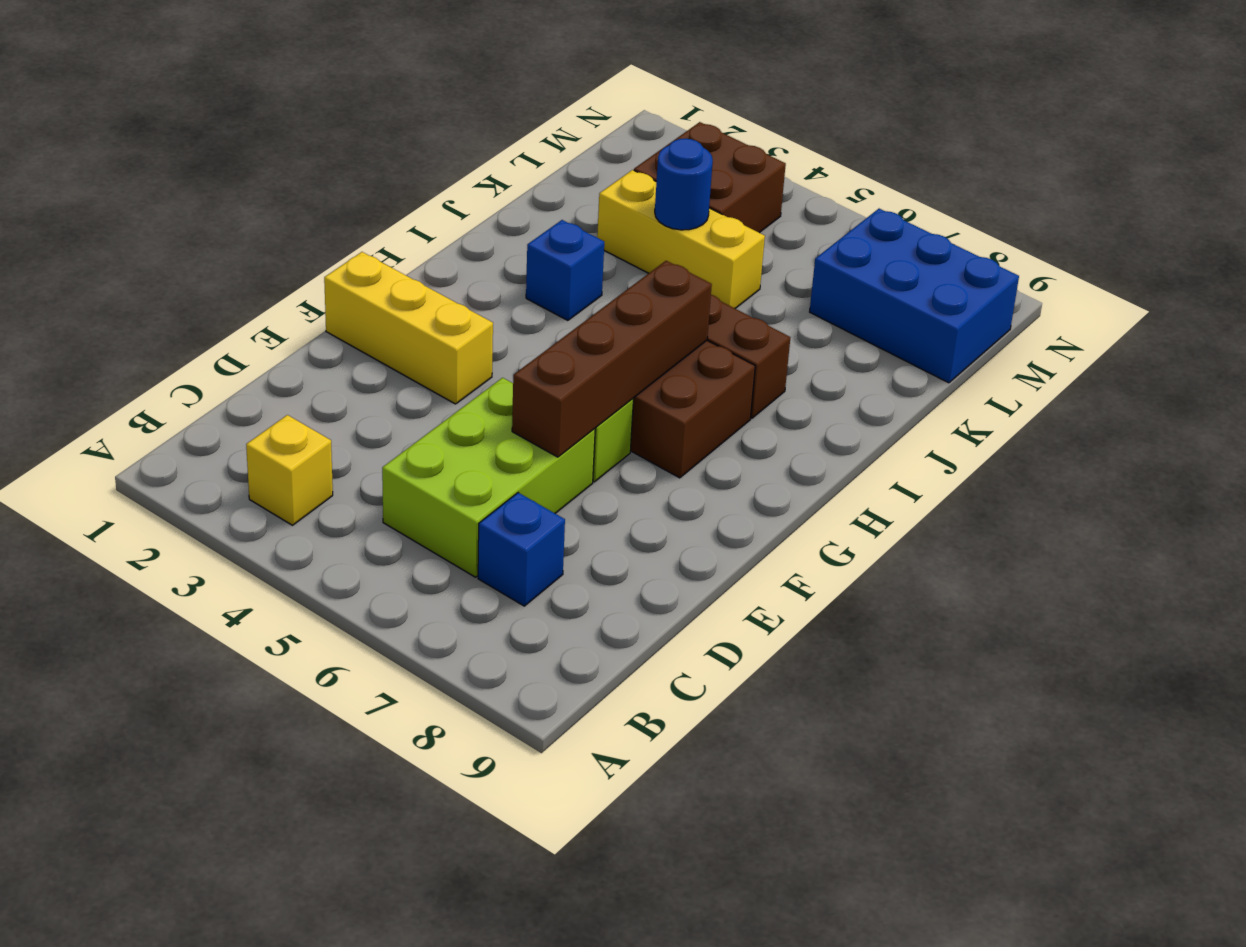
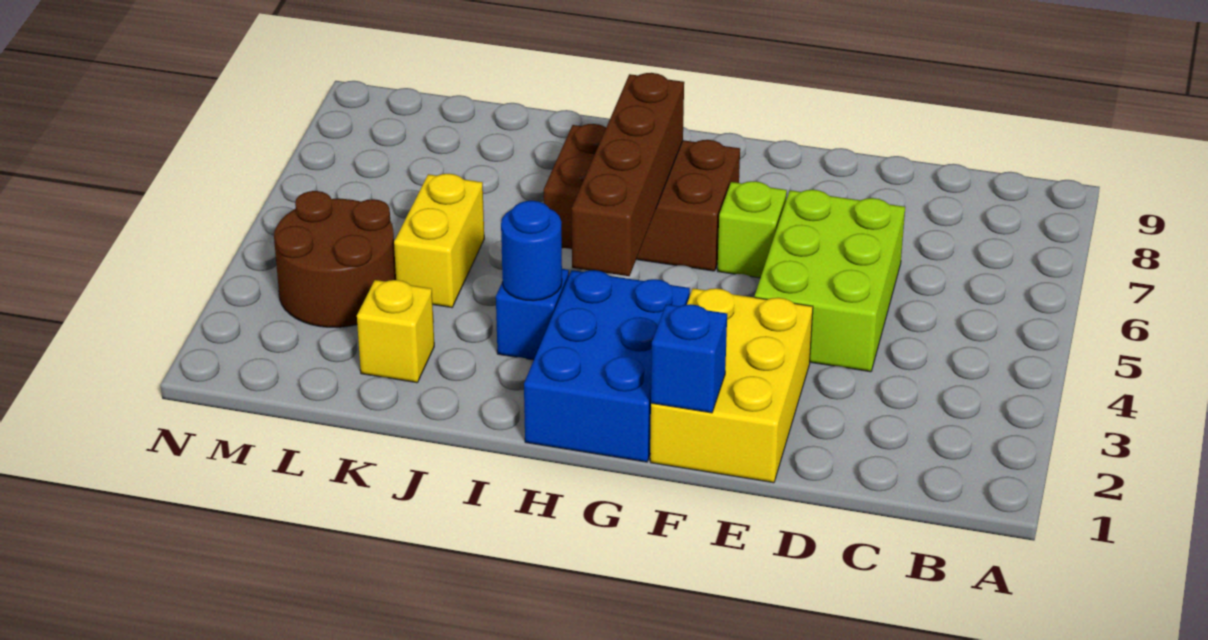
yellow brick B3 level 1 -> yellow brick K2 level 1
lime brick C5:E6 level 1 -> lime brick D4:E6 level 1
blue brick C7 level 1 -> blue brick F1 level 2
brown brick E6:H6 level 2 -> brown brick H4:H7 level 2
yellow brick F1:F3 level 1 -> yellow brick E1:F3 level 1
yellow brick K3:K5 level 1 -> yellow brick K4:K5 level 1
blue round brick K4 level 2 -> blue round brick I3 level 2
brown brick L3:M4 level 1 -> brown round brick L3:M4 level 1
blue brick L7:M9 level 1 -> blue brick G1:H3 level 1

